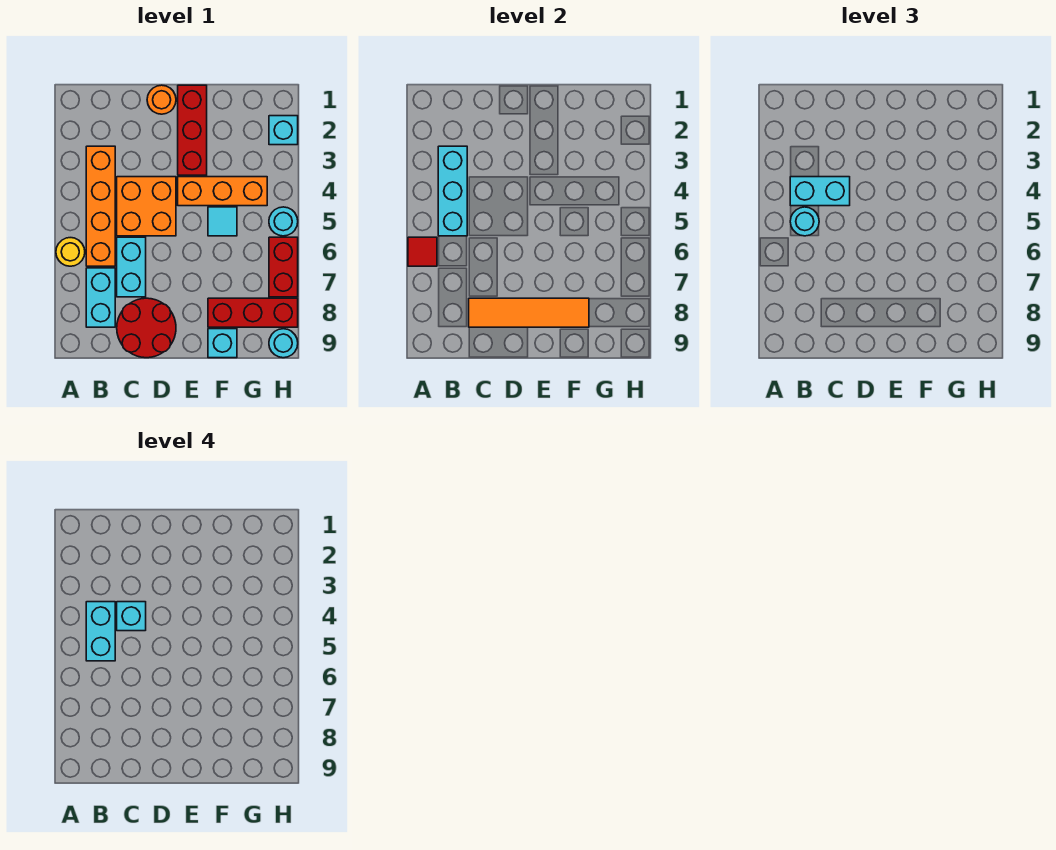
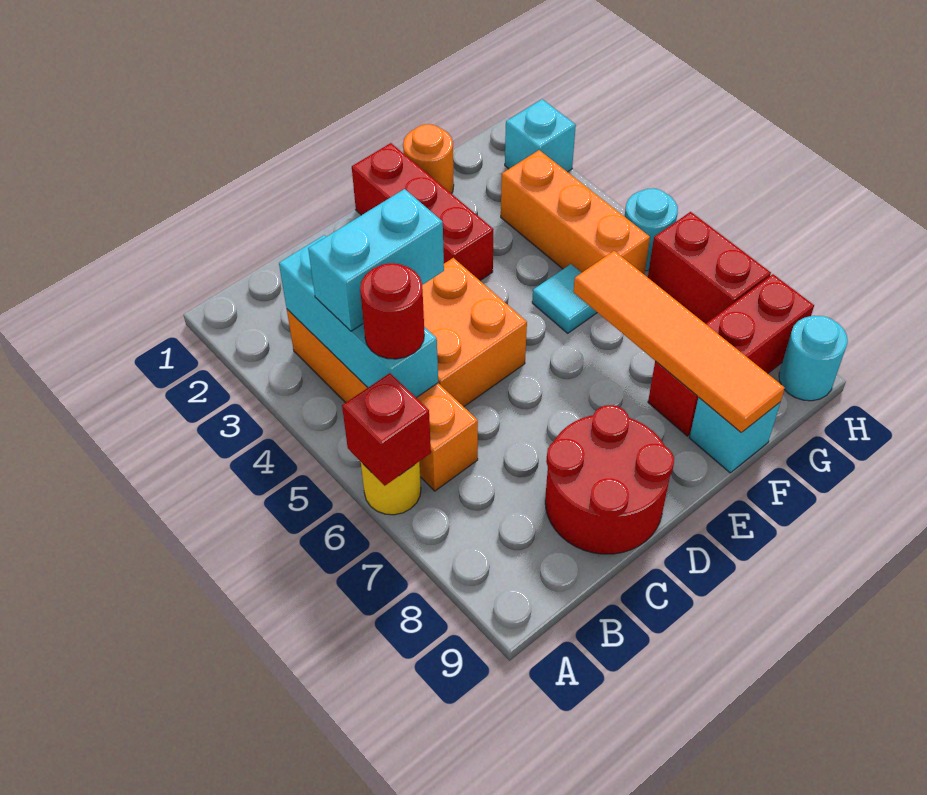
red tile A6 level 2 -> red brick A6 level 2
cyan brick B4:B5 level 4 -> none
cyan round brick B5 level 3 -> red round brick B5 level 3
cyan brick B7:B8 level 1 -> none
cyan brick C4 level 4 -> none
cyan brick C6:C7 level 1 -> none
orange tile C8:F8 level 2 -> orange tile F6:F9 level 2
orange round brick D1 level 1 -> orange round brick F1 level 1
orange brick E4:G4 level 1 -> orange brick G3:G5 level 1

